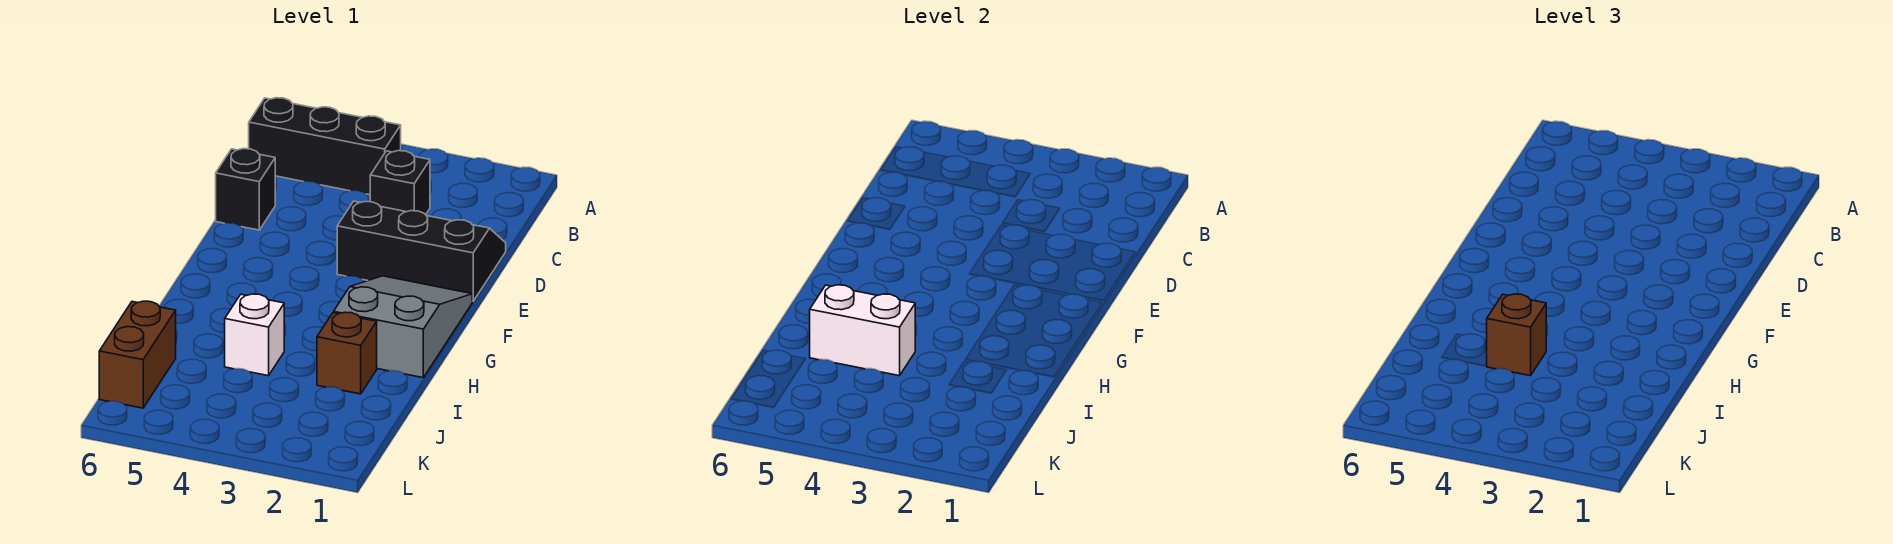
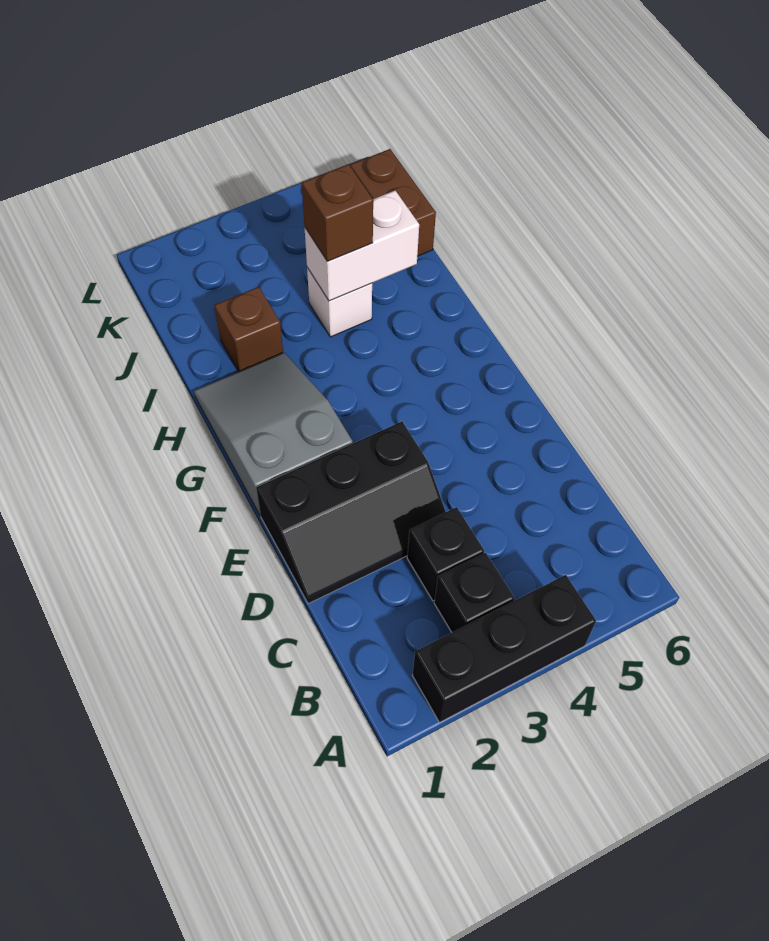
black brick B4:B6 level 1 -> black brick A2:A4 level 1
black brick D6 level 1 -> black brick B3 level 1
grey slope F1:H2 level 1 top H -> grey slope F1:H2 level 1 top F

